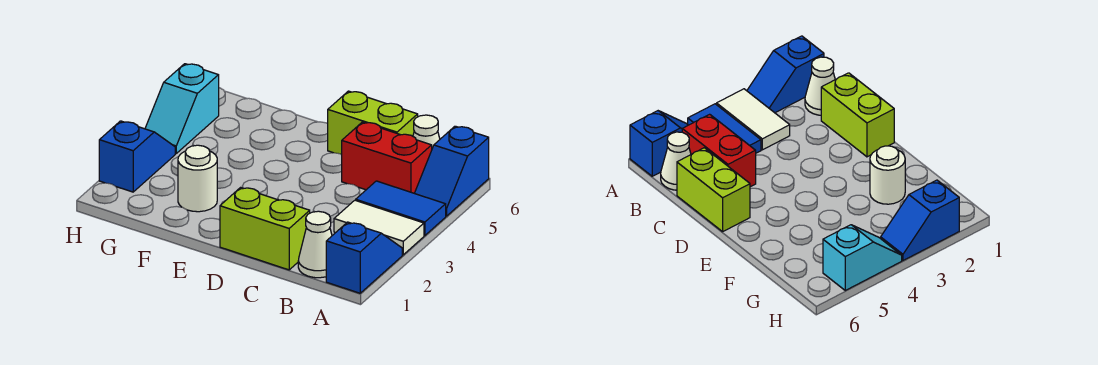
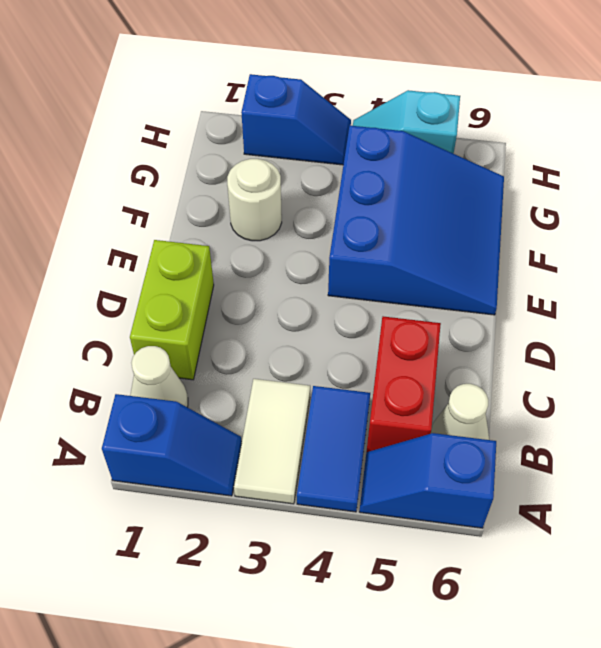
lime brick C6:D6 level 1 -> none
none -> blue slope E4:G6 level 1 top 4

